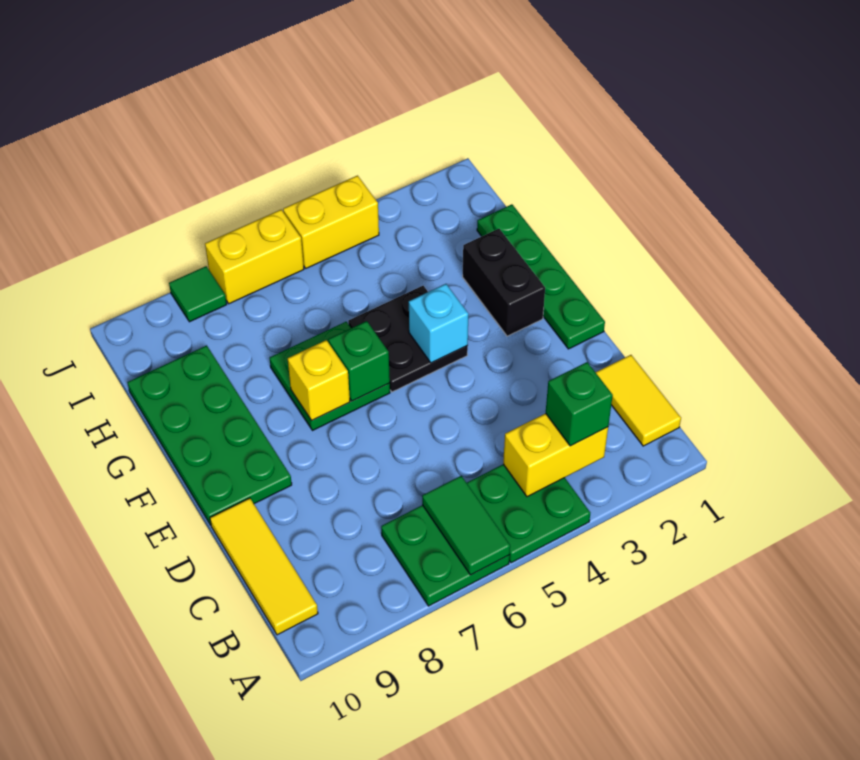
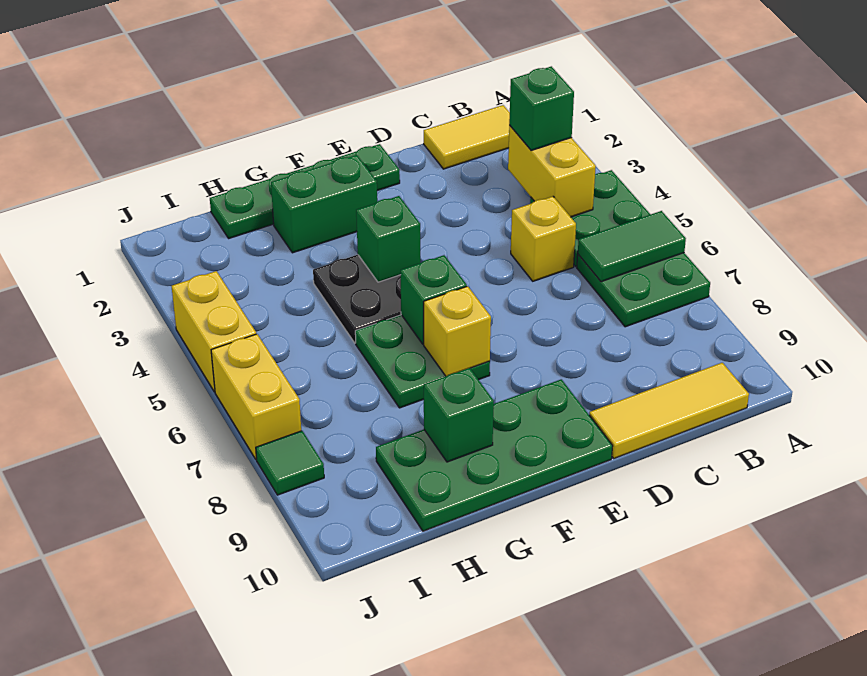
none -> yellow brick C5 level 1
black brick F2:G2 level 1 -> green brick F2:G2 level 1
cyan brick F4 level 2 -> green brick F4 level 2
none -> green brick G9 level 2

